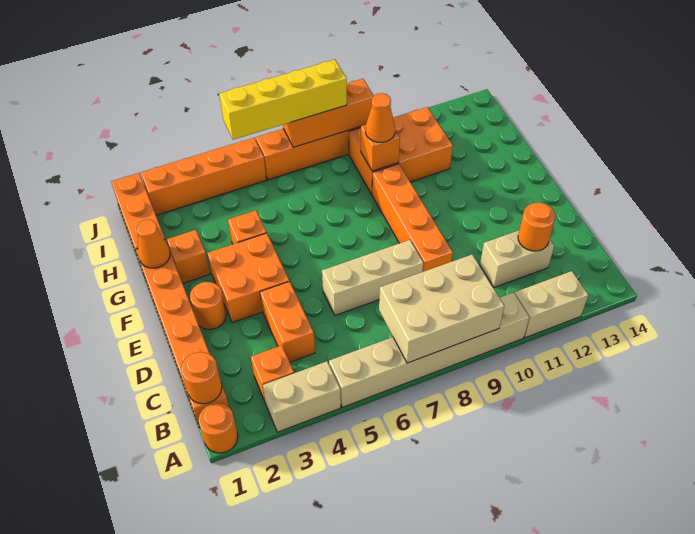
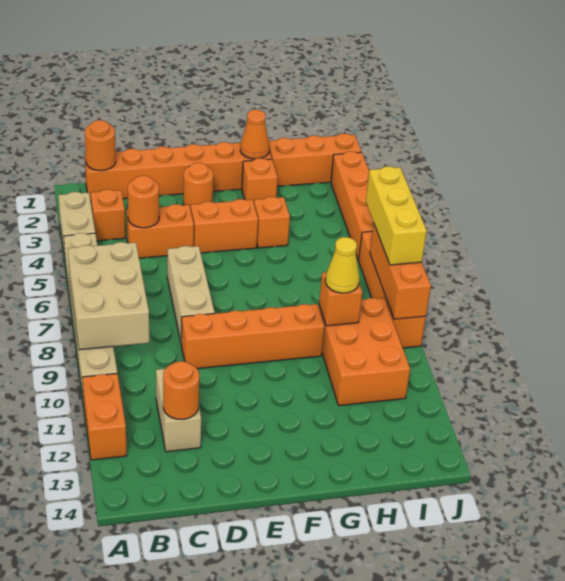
orange round brick A1 level 1 -> orange round brick C4 level 2
tan brick A11:A12 level 1 -> orange brick A11:A12 level 1
orange brick E3:F4 level 1 -> orange brick E4:F4 level 1
orange cone H9 level 3 -> yellow cone H9 level 3
yellow brick J5:J8 level 3 -> yellow brick J6:J8 level 3

